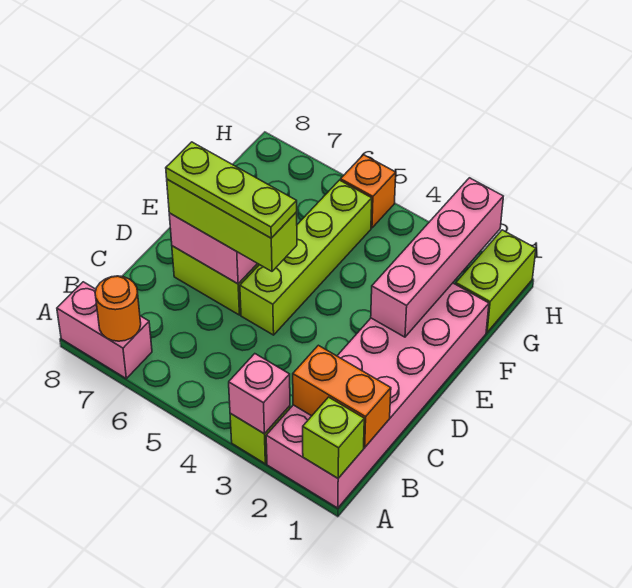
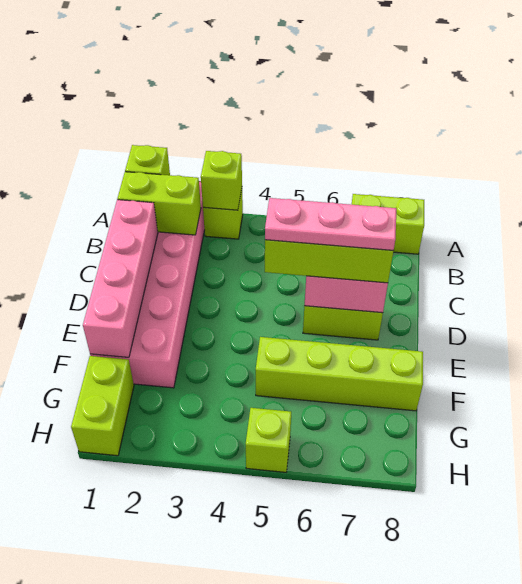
pink brick A3 level 2 -> lime brick A3 level 2
pink brick A7:A8 level 1 -> lime brick A7:A8 level 1
orange round brick A7 level 2 -> none
orange brick B1:B2 level 2 -> lime brick B1:B2 level 2
lime brick D5:G5 level 1 -> lime brick F5:F8 level 1
lime plate D5:D7 level 4 -> pink plate D5:D7 level 4
pink brick E2:H2 level 2 -> pink brick C1:F1 level 2
orange brick H5 level 1 -> lime brick H5 level 1

